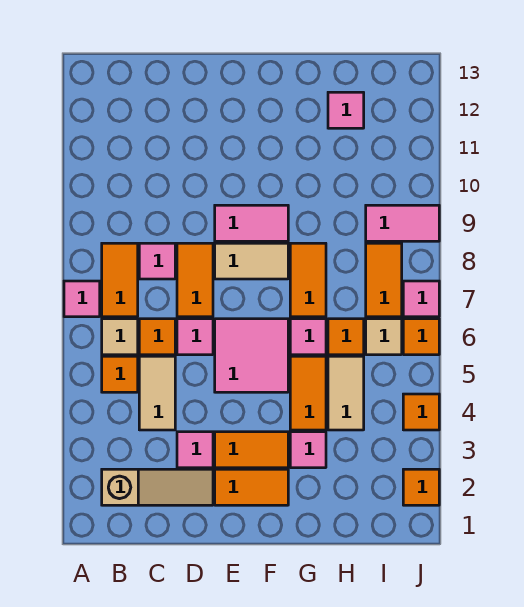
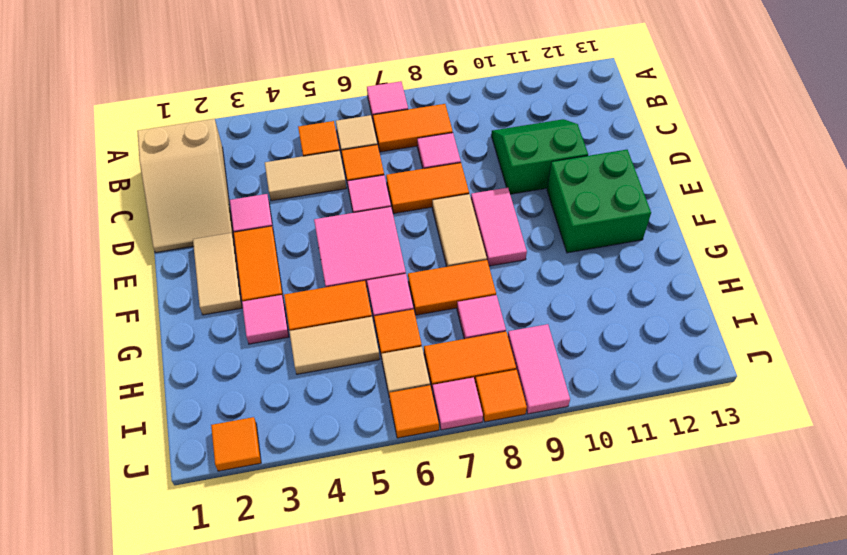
tan slope B2:D2 level 1 top B -> tan slope B1:D2 level 1 top B
none -> green slope C10:D11 level 1 top D
orange tile E2:F2 level 1 -> tan tile E2:F2 level 1
none -> green brick E11:F12 level 1
pink tile H12 level 1 -> pink tile H8 level 1
orange tile J4 level 1 -> orange tile J8 level 1

